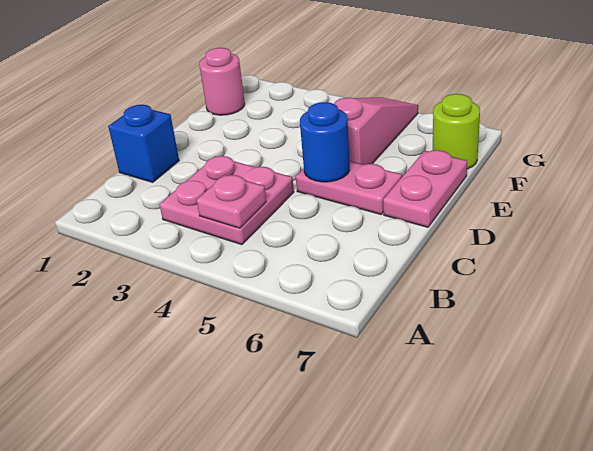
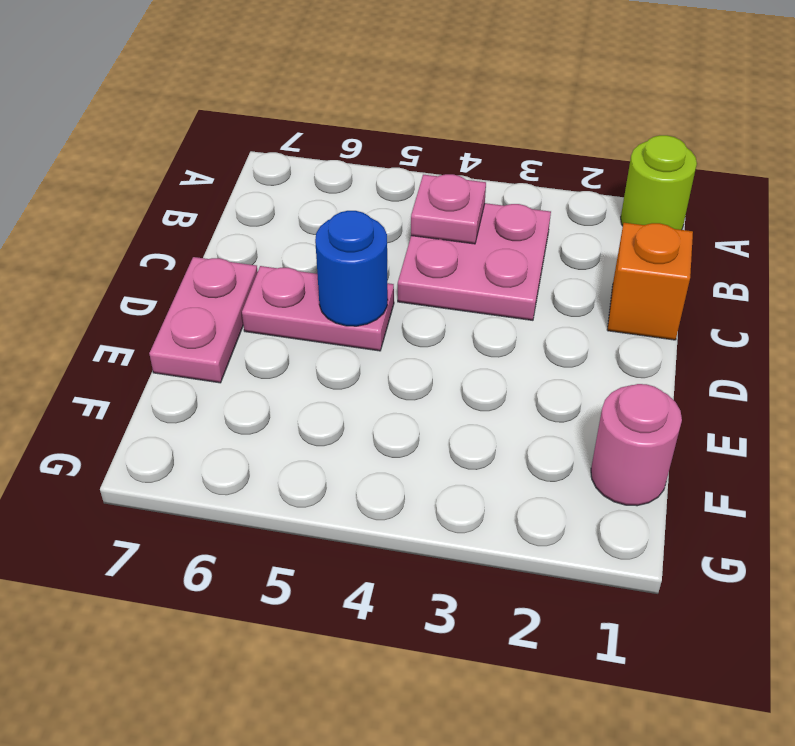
blue brick C1 level 1 -> orange brick C1 level 1
pink slope E5:G5 level 1 top E -> none
lime round brick F7 level 1 -> lime round brick A1 level 1

